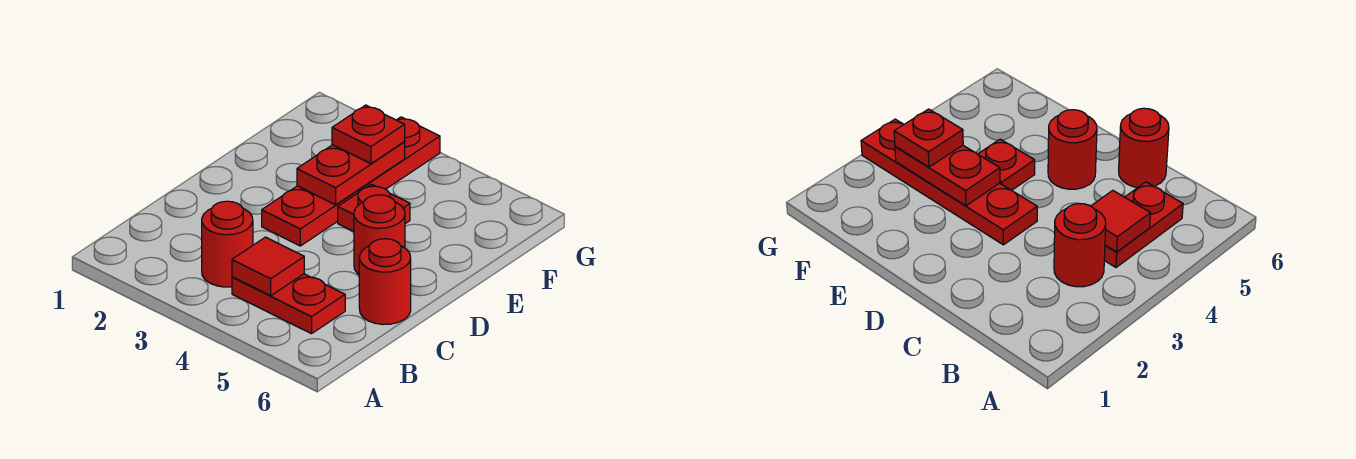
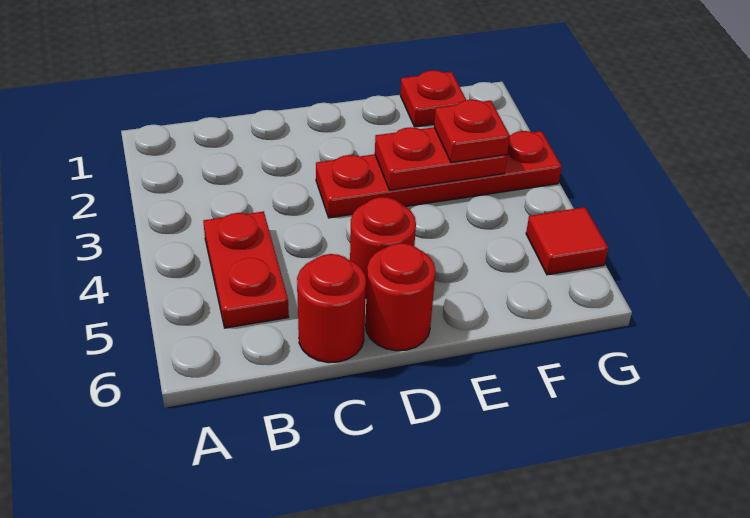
red round brick B3 level 1 -> red round brick D6 level 1
red tile B4 level 2 -> red tile G5 level 1
red plate E4 level 1 -> red plate F1 level 1

